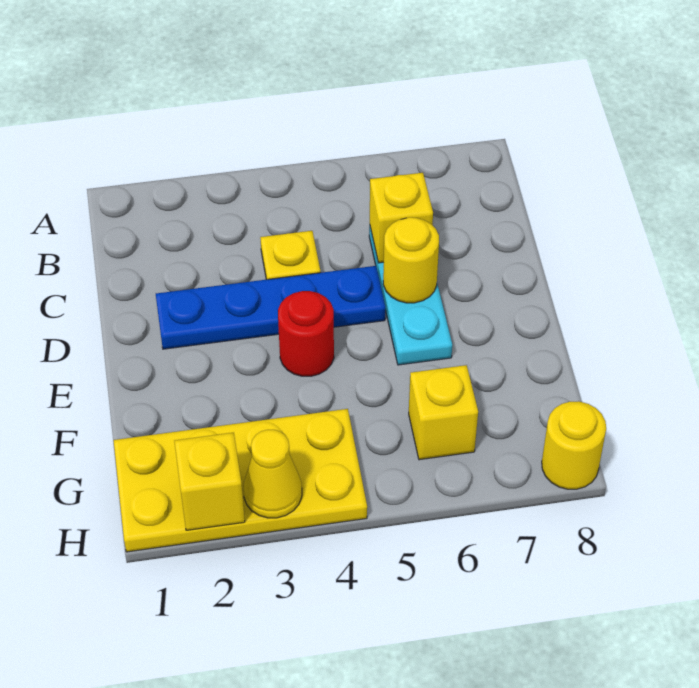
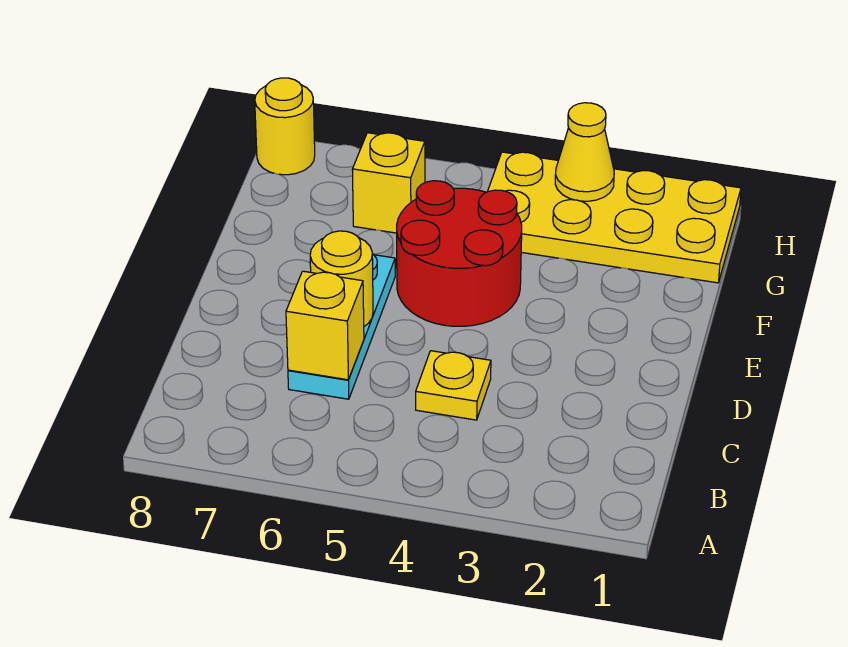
blue plate D2:D5 level 1 -> none
red round brick E4 level 1 -> red round brick E4:F5 level 1
yellow brick H2 level 2 -> none

